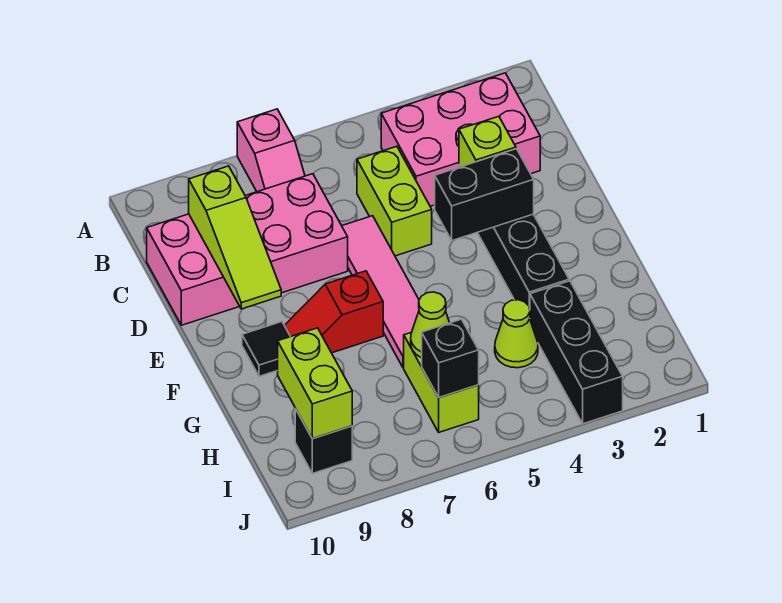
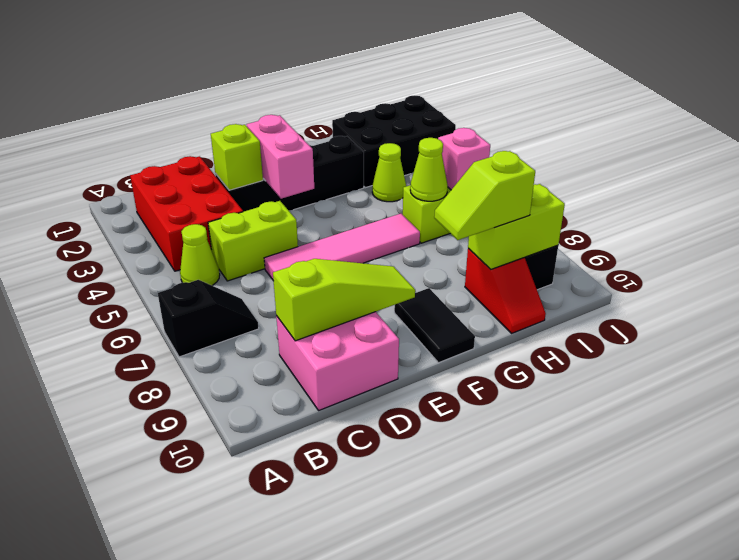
pink slope A7:B7 level 1 top A -> black slope A7:B7 level 1 top A
pink brick B2:C4 level 1 -> red brick B2:C4 level 1
none -> lime cone B5 level 1
pink brick C7:D10 level 1 -> pink brick C9:D10 level 1
black brick E3:E4 level 2 -> pink brick E3:E4 level 2
red slope F7:F8 level 1 top 7 -> red slope H9:H10 level 1 top 9
black tile F9 level 1 -> black tile F9:F10 level 1
none -> lime slope G9:H9 level 3 top H
black brick H3:J3 level 1 -> black brick H2:J3 level 1
black brick I6 level 2 -> pink brick I6 level 2

